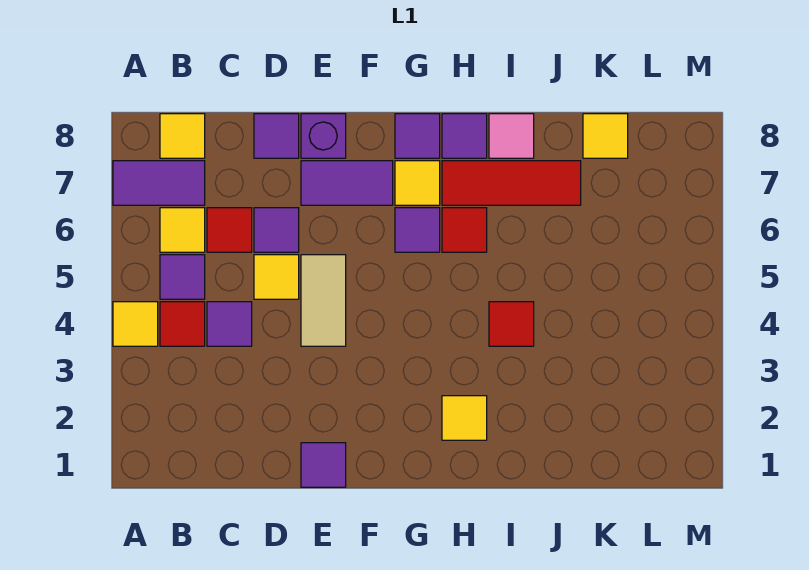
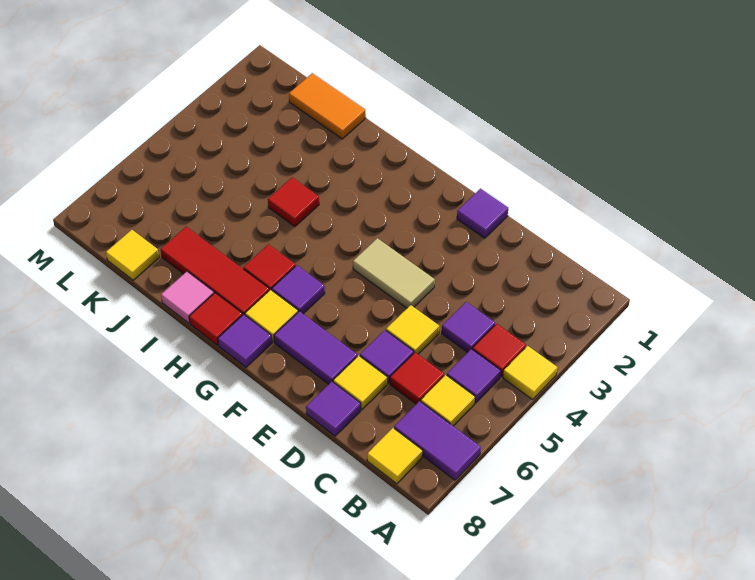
tan tile E4:E5 level 1 -> tan tile E4:F4 level 1
purple brick E8 level 1 -> none
yellow tile H2 level 1 -> yellow tile D7 level 1
purple tile H8 level 1 -> red tile H8 level 1
none -> orange tile J1:K1 level 1

